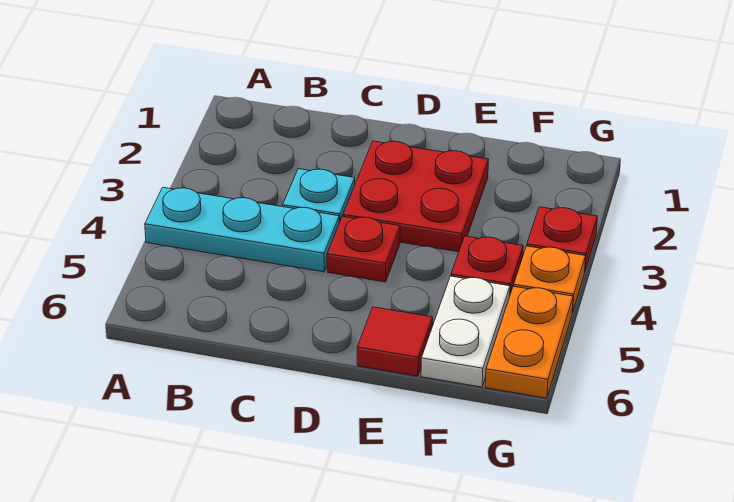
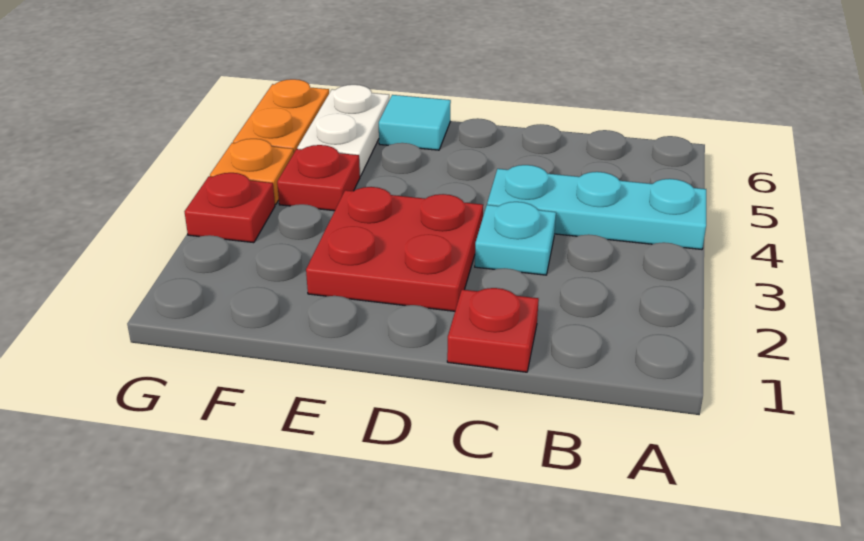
red plate D4 level 1 -> red plate C1 level 1
red tile E6 level 1 -> cyan tile E6 level 1

